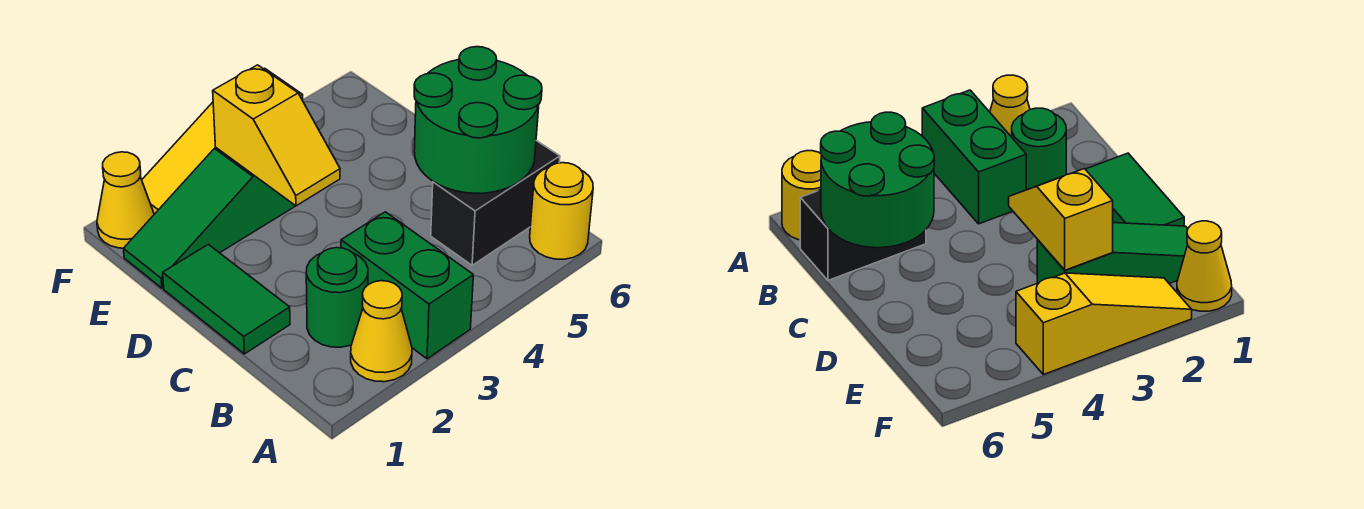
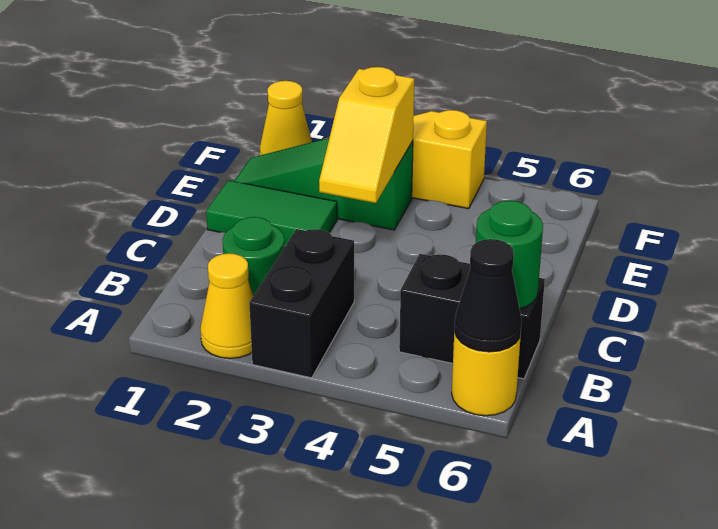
green brick A3:B3 level 1 -> black brick A3:B3 level 1
none -> black cone A6 level 2
green round brick B5:C6 level 2 -> green round brick B6 level 2
green tile C1:D1 level 1 -> green tile D1:D2 level 1

